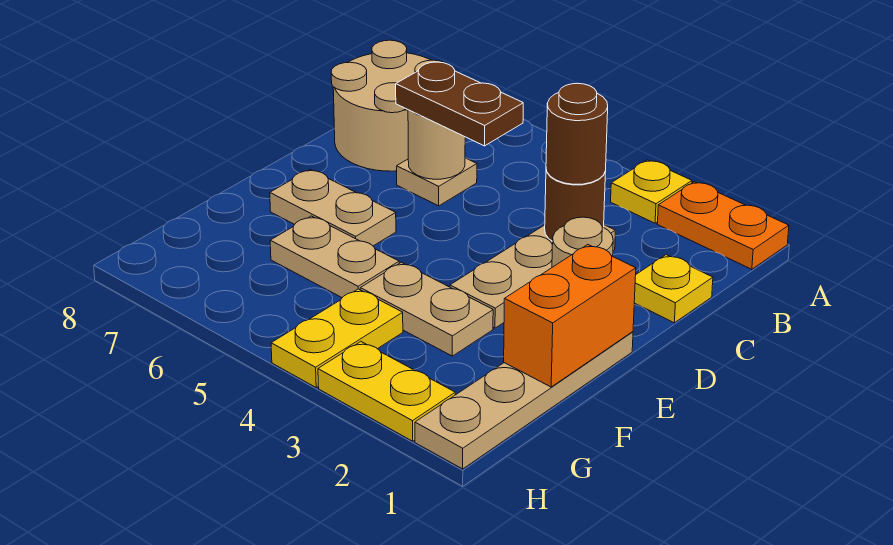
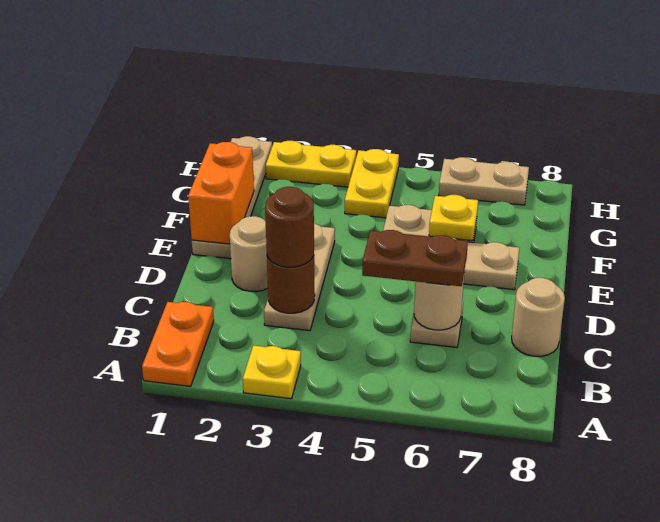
orange plate A1:A2 level 1 -> orange plate A1:B1 level 1
tan round brick B7:C8 level 1 -> tan round brick C8 level 1
yellow plate C1 level 1 -> yellow plate F6 level 2
tan plate F3:F4 level 1 -> tan plate H6:H7 level 1

